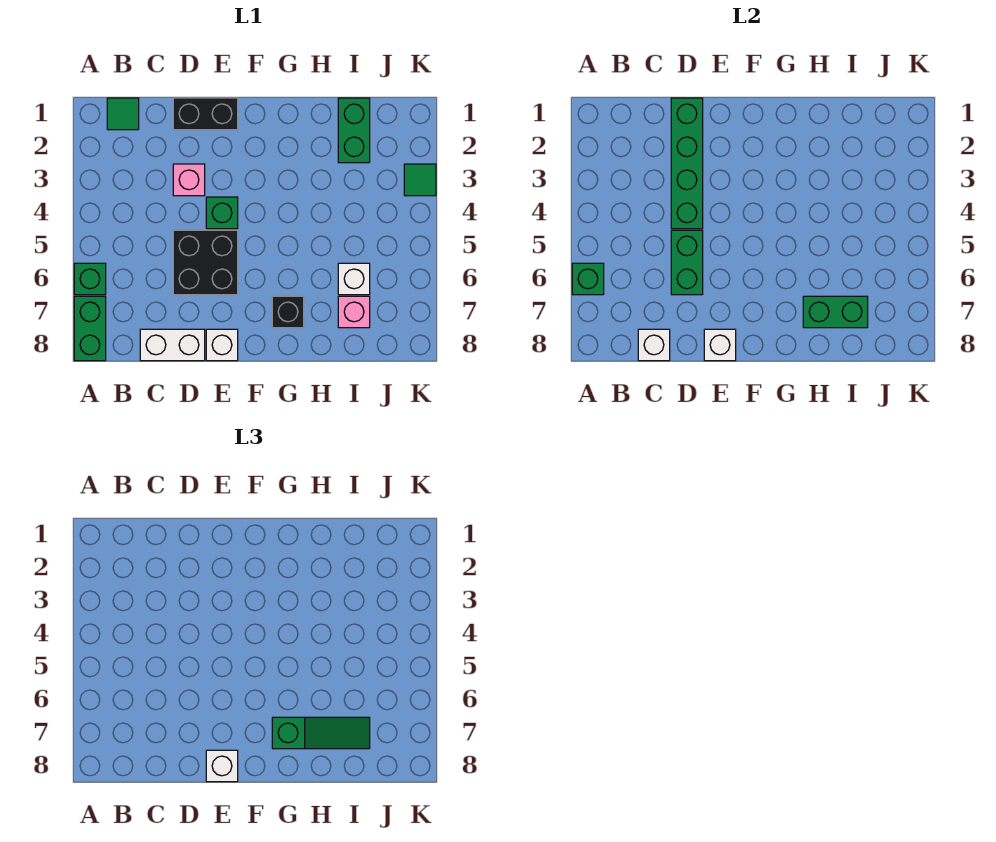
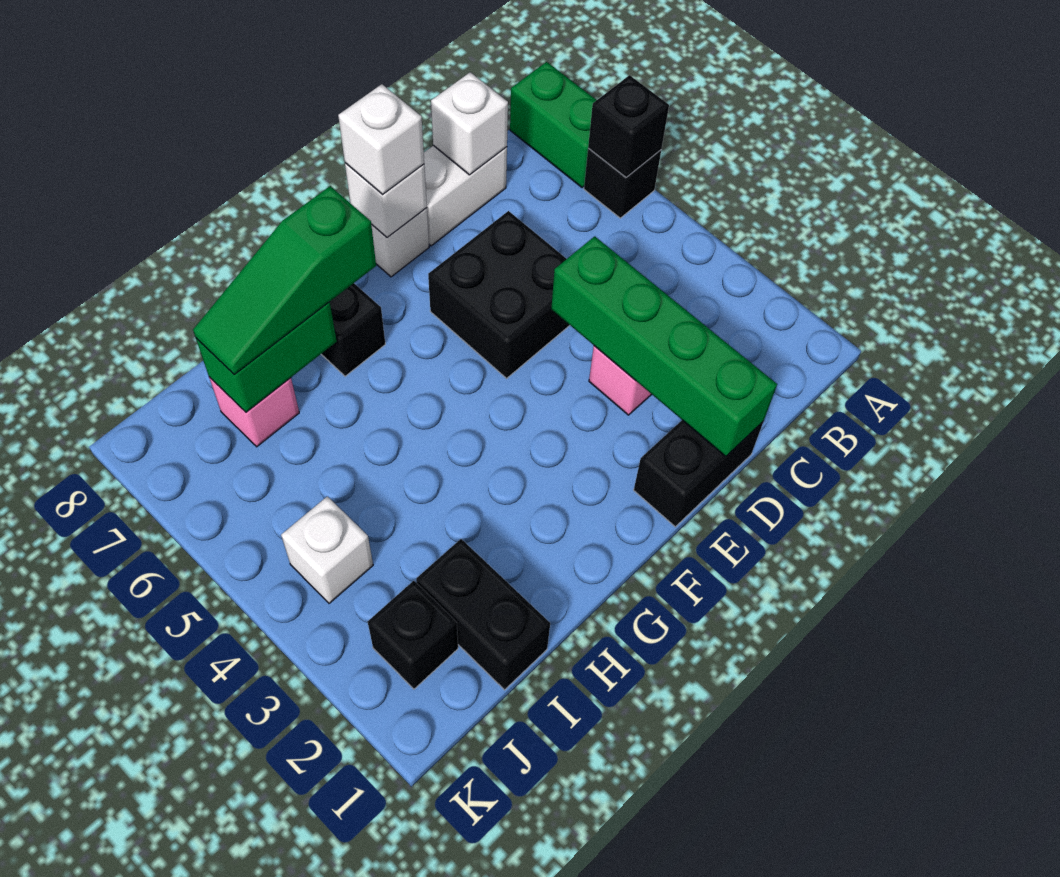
green brick A6 level 1 -> black brick A6 level 1
green brick A6 level 2 -> black brick A6 level 2
green tile B1 level 1 -> none
green brick D5:D6 level 2 -> none
green brick E4 level 1 -> none
green brick I1:I2 level 1 -> black brick I1:I2 level 1
white brick I6 level 1 -> white brick J4 level 1
none -> black brick J2 level 1
green tile K3 level 1 -> none

